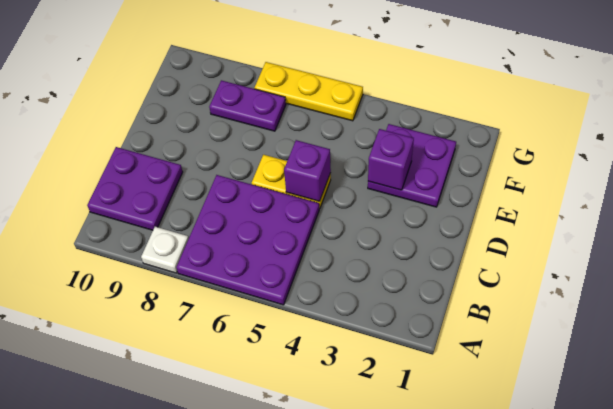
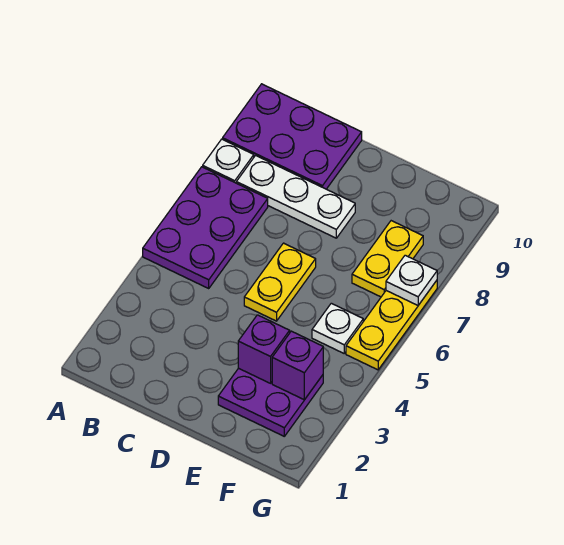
purple plate A5:C7 level 1 -> purple plate A5:B7 level 1
none -> white plate B8:D8 level 1
purple plate B9:C10 level 1 -> purple plate A9:C10 level 1
purple brick D5 level 2 -> purple brick F3 level 2
none -> white plate F5 level 1
purple plate F7:F8 level 1 -> yellow plate F7:F8 level 1
none -> white plate G7 level 2

